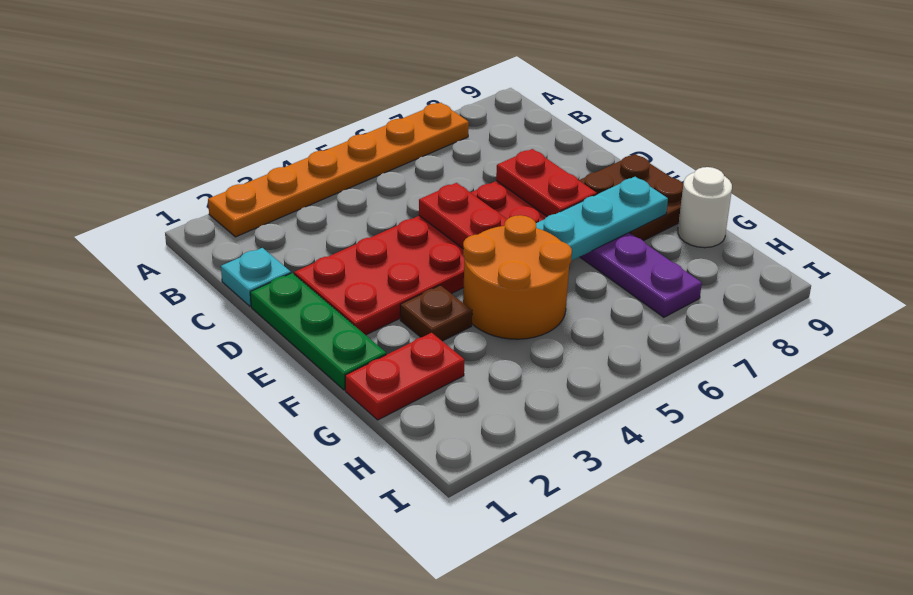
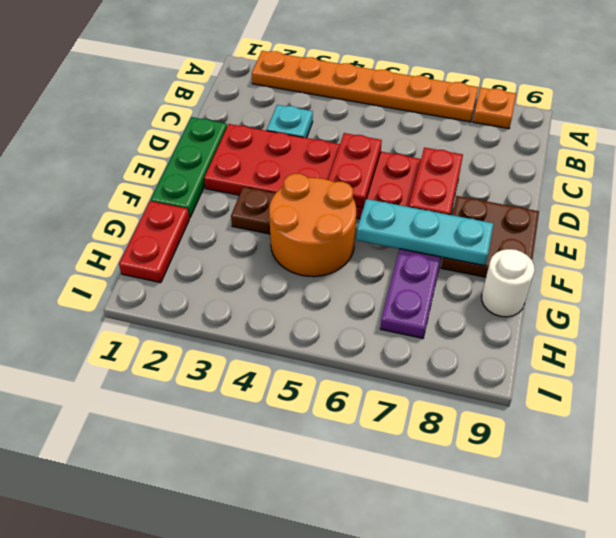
none -> orange plate A8 level 1
cyan plate C1 level 1 -> cyan plate C3 level 1
red plate G1:G2 level 1 -> red plate G1:H1 level 1

